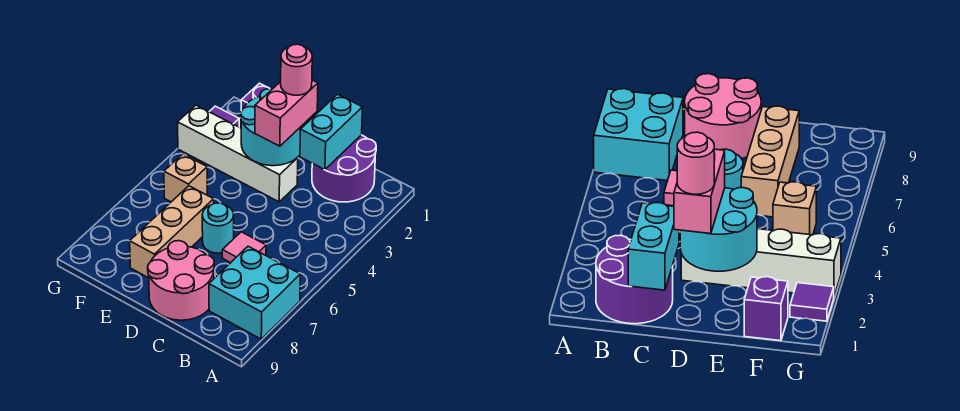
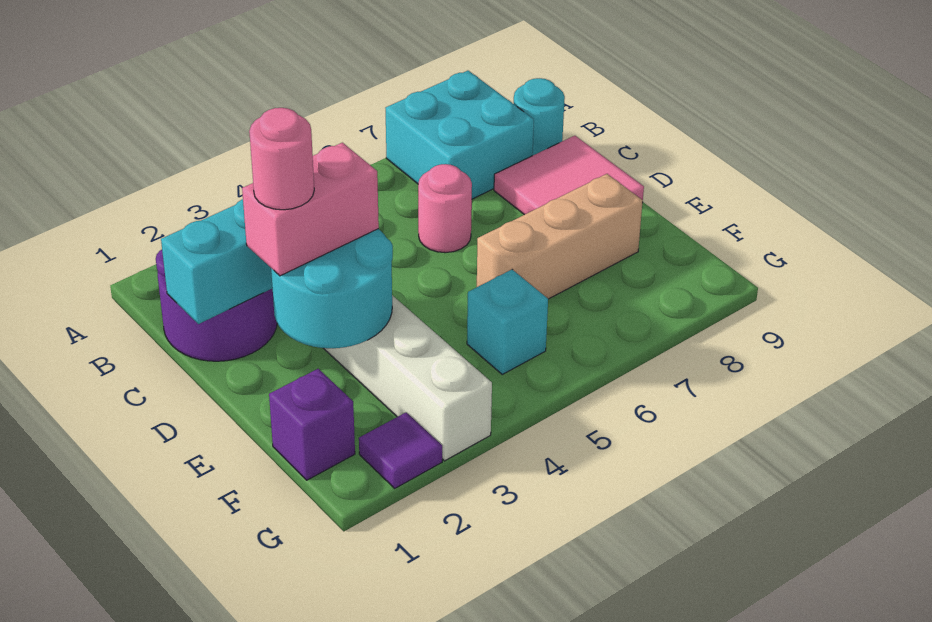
pink tile C6 level 1 -> pink round brick C6 level 1
pink round brick C8:D9 level 1 -> pink tile C8:D9 level 1
cyan round brick D6 level 1 -> cyan round brick B9 level 1
tan brick F5 level 1 -> cyan brick F5 level 1

